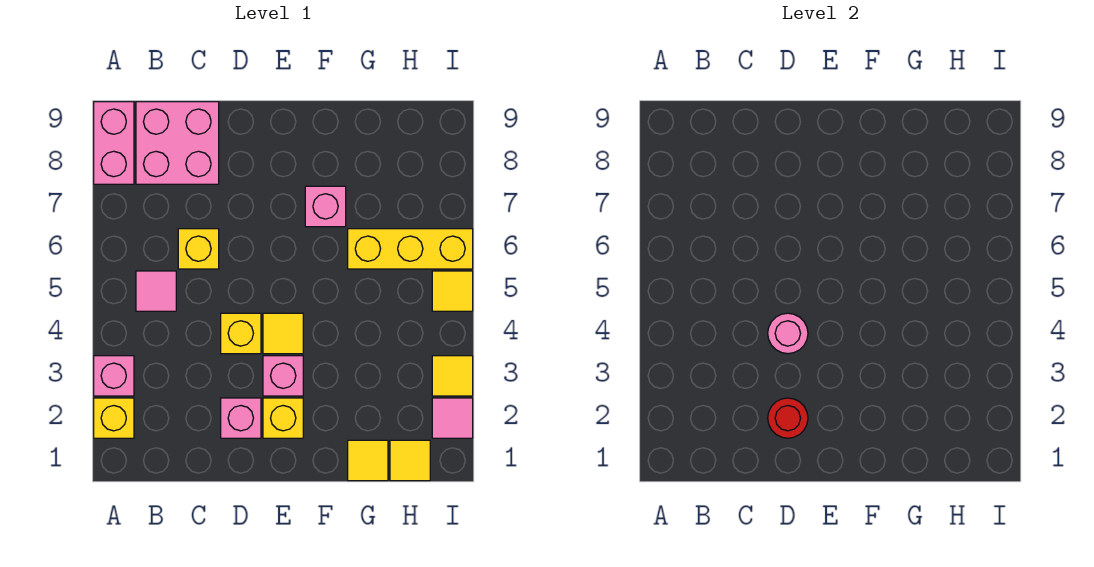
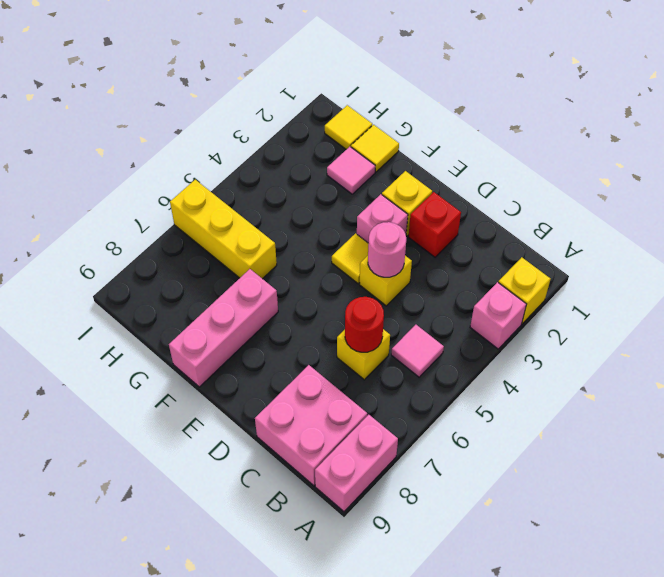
pink brick D2 level 1 -> red brick D2 level 1
red round brick D2 level 2 -> red round brick C6 level 2
pink brick F7 level 1 -> pink brick F7:F9 level 1
pink tile I2 level 1 -> pink tile G2 level 1
yellow tile I3 level 1 -> none
yellow tile I5 level 1 -> none

